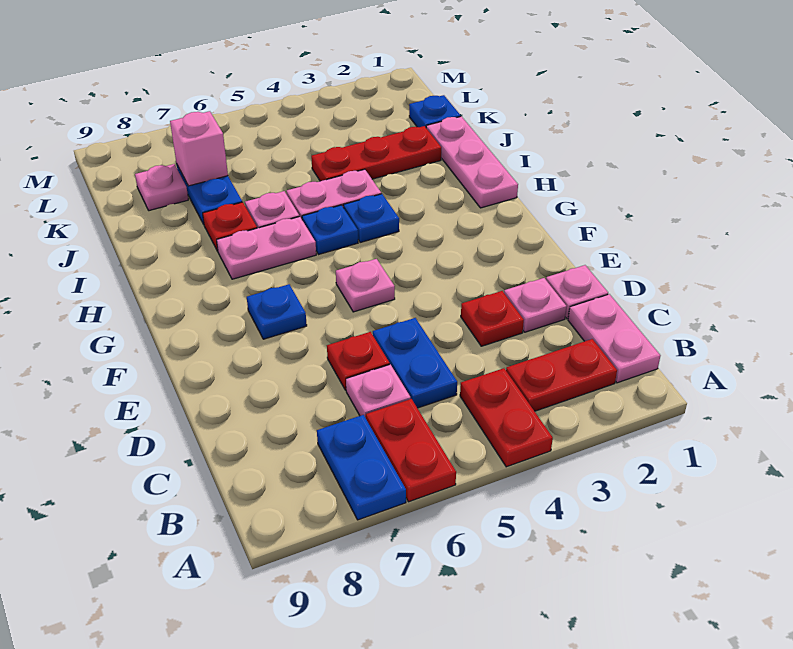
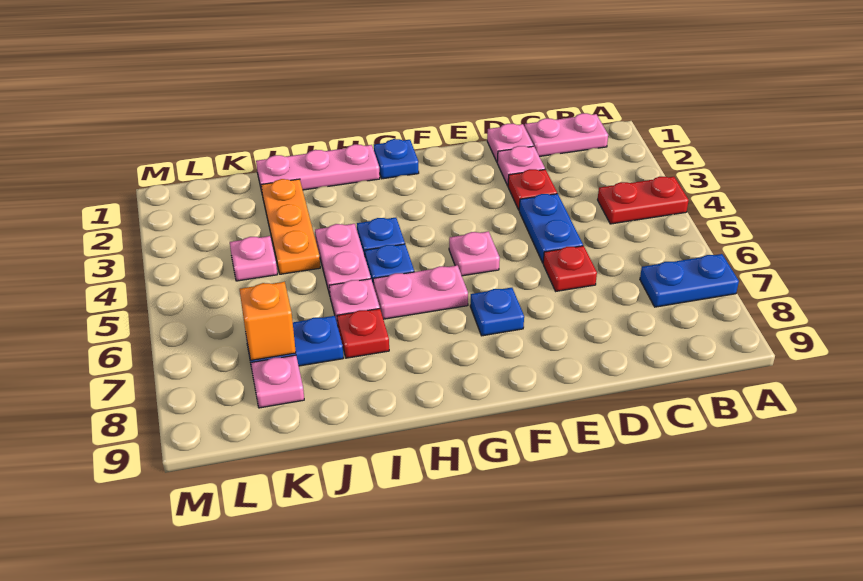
red plate A6:B6 level 1 -> none
red plate B2:B3 level 1 -> none
blue plate C5:D5 level 1 -> blue plate D4:D5 level 1
pink plate C6 level 1 -> pink plate K4 level 1
pink plate H6:H7 level 1 -> pink plate G6:H6 level 1
red plate J2:J4 level 1 -> orange plate J2:J4 level 1
blue plate K1 level 1 -> blue plate G1 level 1
pink brick K7 level 2 -> orange brick K7 level 2

